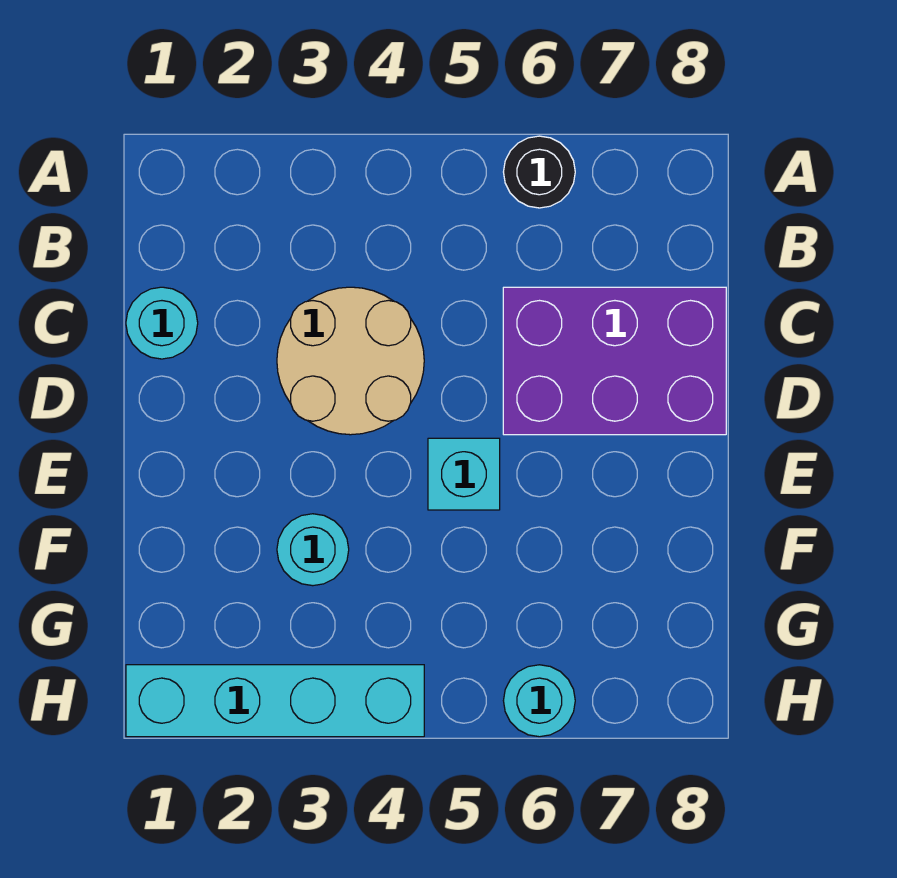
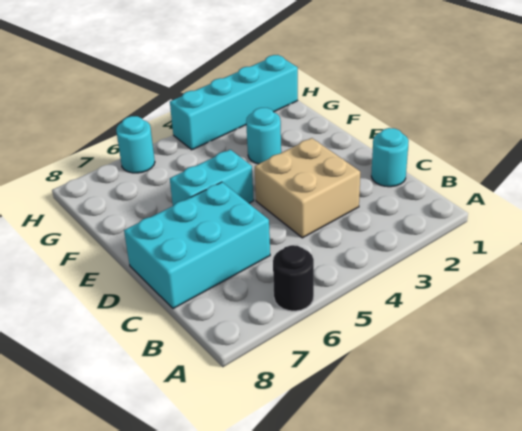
tan round brick C3:D4 level 1 -> tan brick C3:D4 level 1
purple brick C6:D8 level 1 -> cyan brick C6:D8 level 1
cyan brick E5 level 1 -> cyan brick E5:E6 level 1

